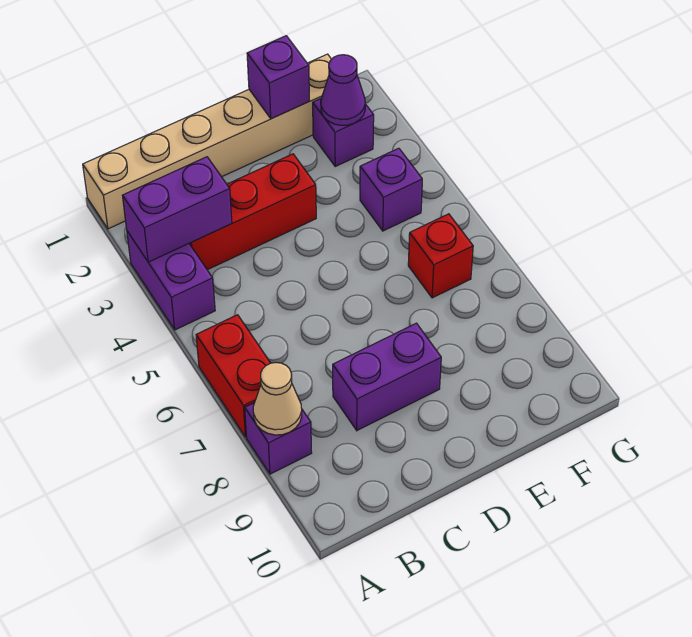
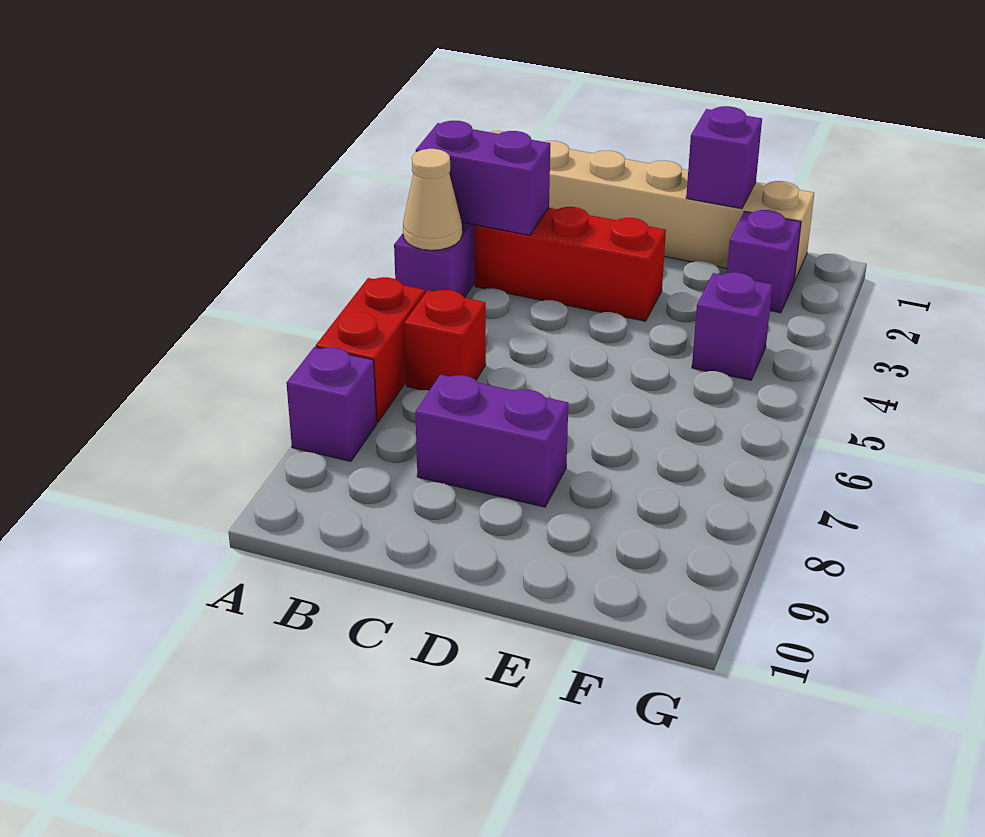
tan cone A8 level 2 -> tan cone A4 level 2
purple cone F2 level 2 -> none
red brick F6 level 1 -> red brick B6 level 1

